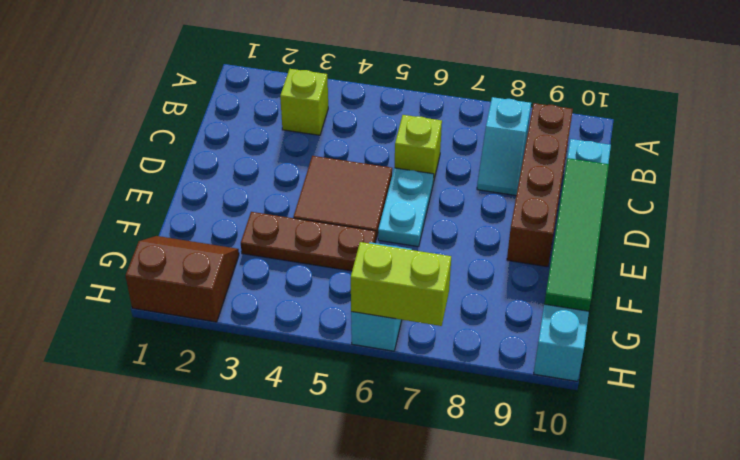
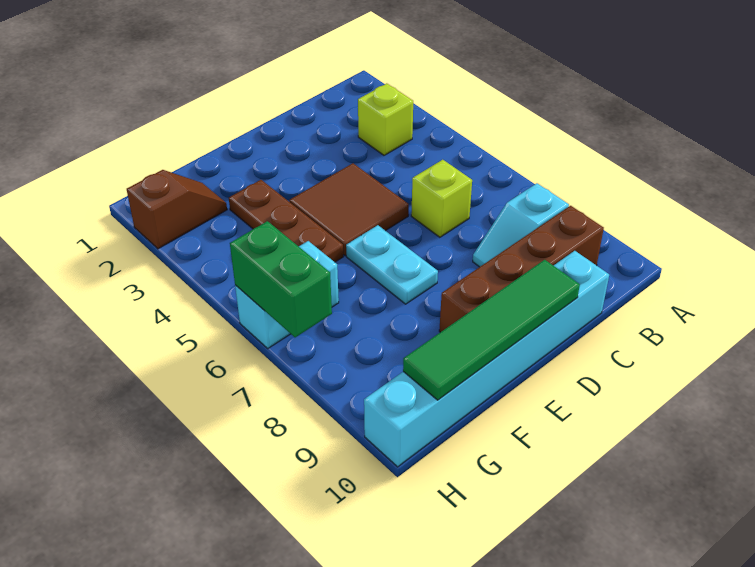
cyan plate D6:E6 level 1 -> cyan plate E6:E7 level 1
brown slope G1:H2 level 1 top H -> brown slope G2:H2 level 1 top H
lime brick H6:H7 level 2 -> green brick H6:H7 level 2

